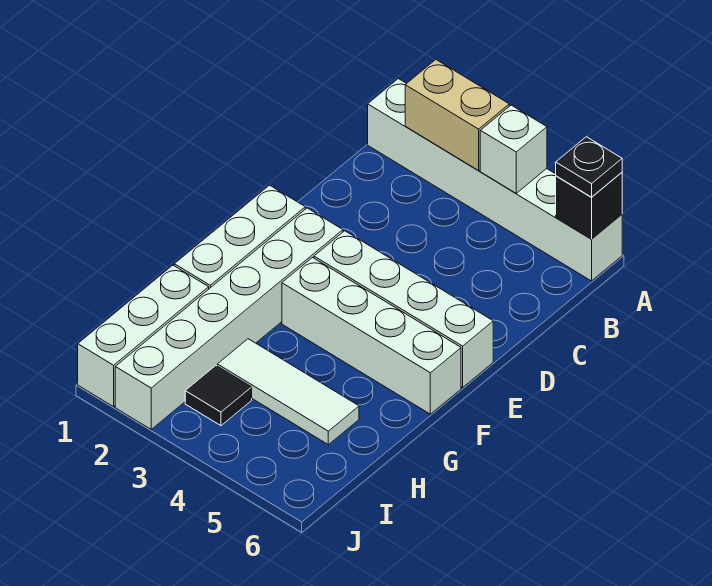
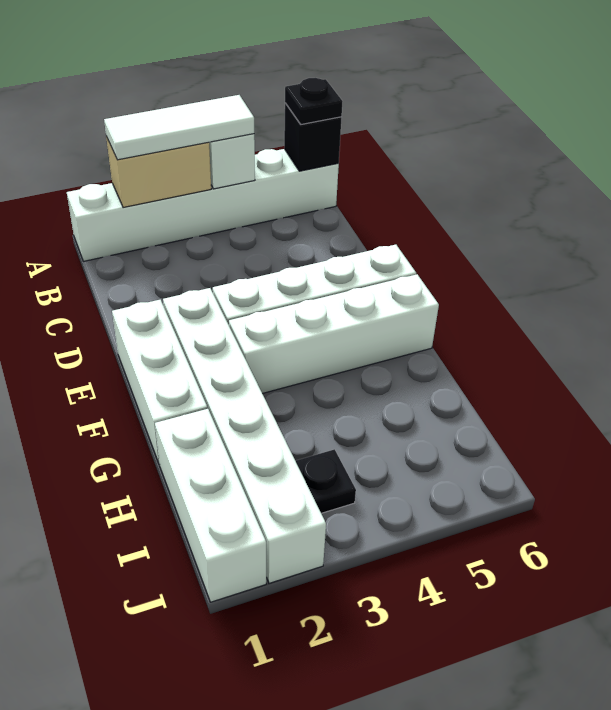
white tile H3:H5 level 1 -> white tile A2:A4 level 3
black tile I3 level 1 -> black plate I3 level 1

